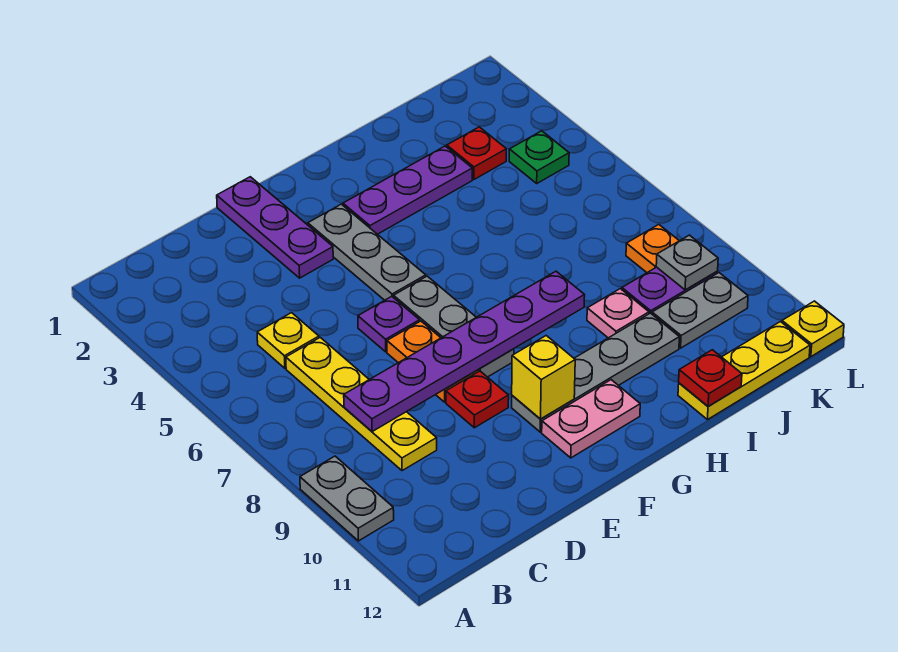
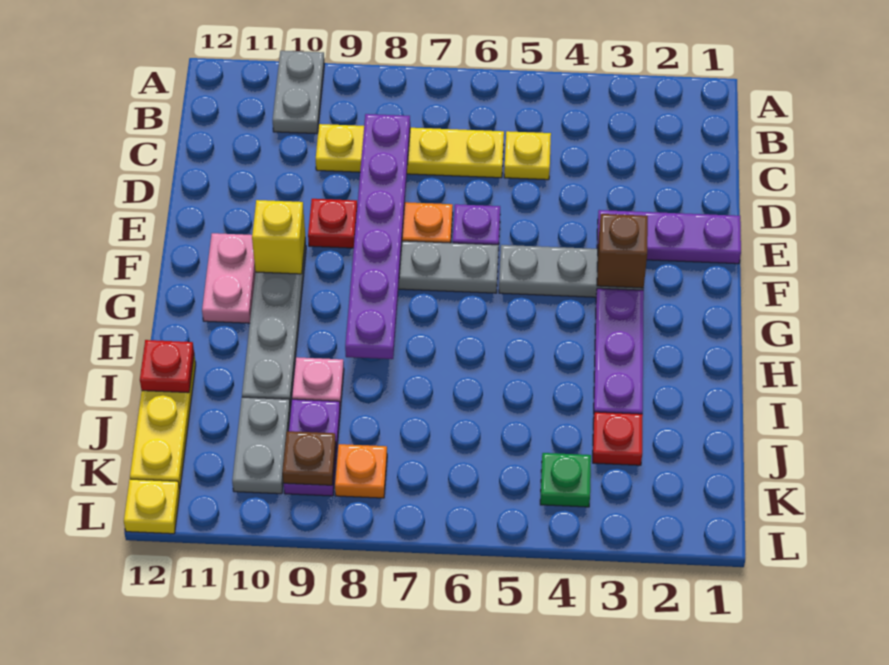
grey plate A9:A10 level 1 -> grey plate A10:B10 level 1
none -> brown brick F3 level 2
grey plate K9 level 2 -> brown plate K9 level 2

